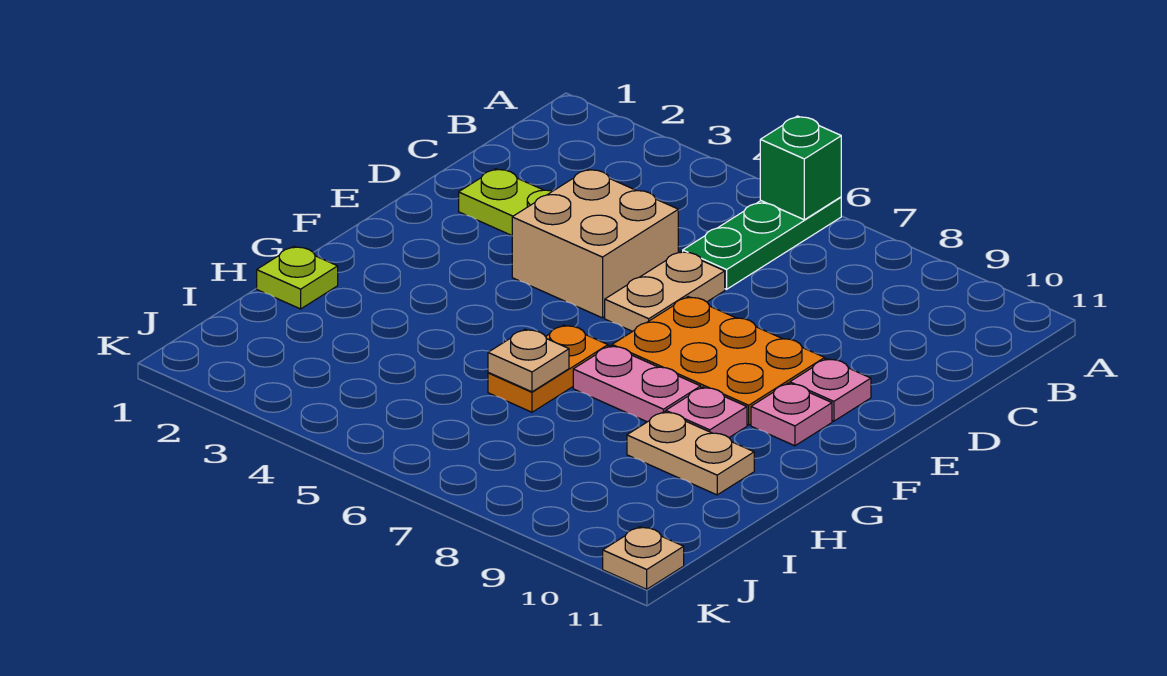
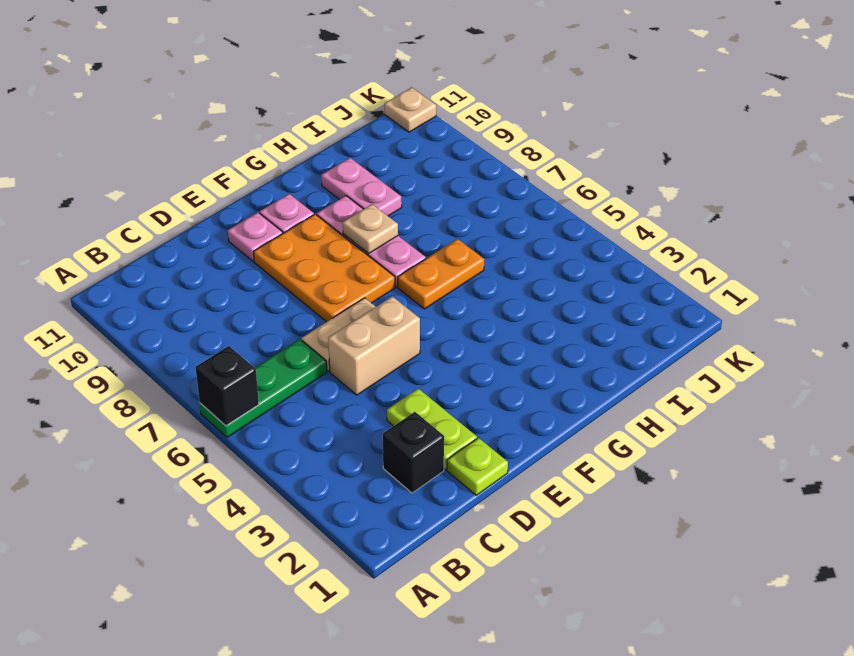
green brick A6 level 2 -> black brick A6 level 2
none -> black brick C2 level 1
tan brick D4:E5 level 1 -> tan brick D5:E5 level 1
lime plate H1 level 1 -> lime plate D1 level 1
tan plate H6 level 2 -> tan plate G8 level 2
tan plate H9:H10 level 1 -> pink plate H9:H10 level 1

